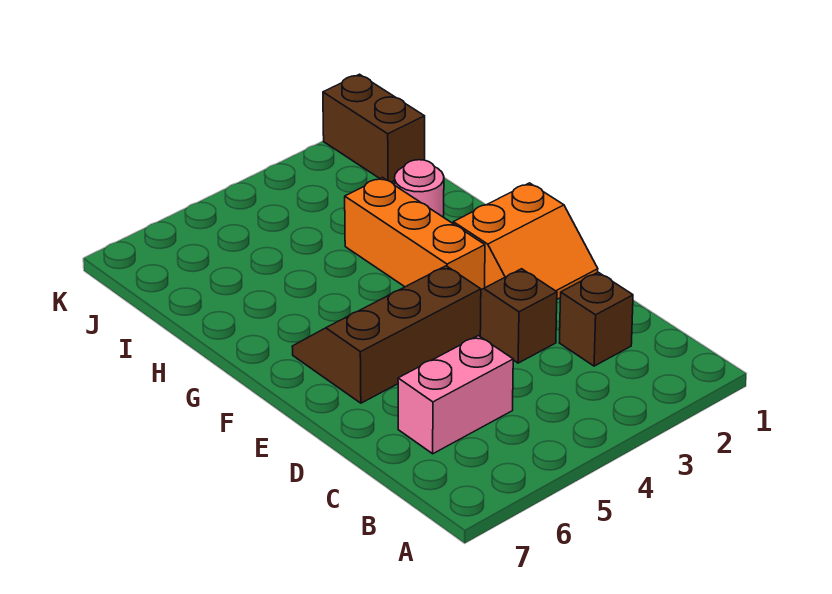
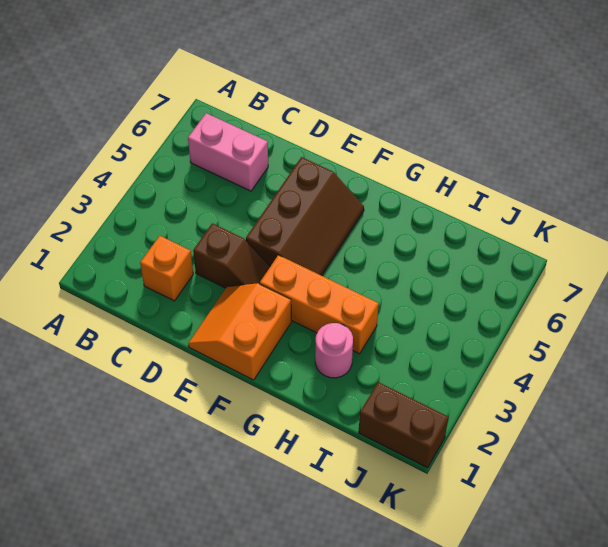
brown brick C2 level 1 -> orange brick C2 level 1
pink brick C5:C6 level 1 -> pink brick B6:C6 level 1

